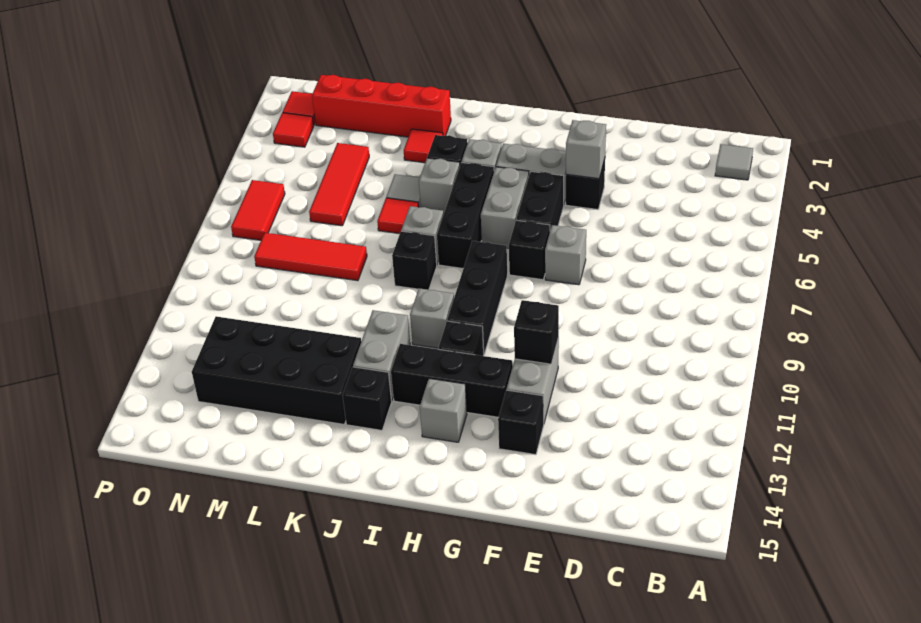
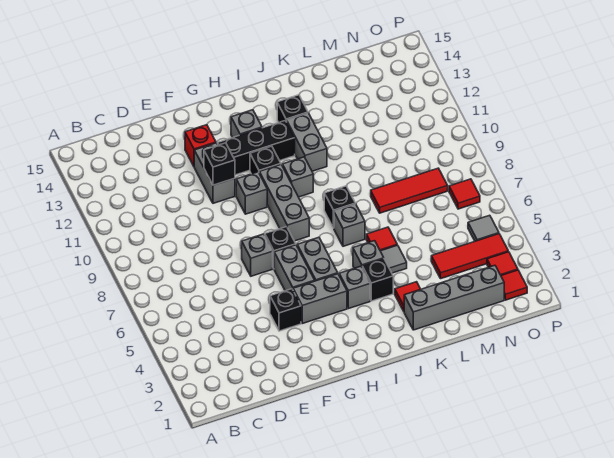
grey tile B2 level 1 -> grey tile O5 level 1
grey brick F4 level 2 -> grey brick G10 level 1
black brick F13 level 1 -> red brick F13 level 1
black brick G5:G6 level 1 -> grey brick G5:G6 level 1
black brick H8:H10 level 1 -> grey brick H8:H10 level 1
black brick I5:I7 level 1 -> none
red brick K2:N2 level 1 -> grey brick K2:N2 level 1
black brick K12:N13 level 1 -> none
red tile M4:M6 level 1 -> red tile M4:O4 level 1
red tile O6:O7 level 1 -> red tile O7 level 1

